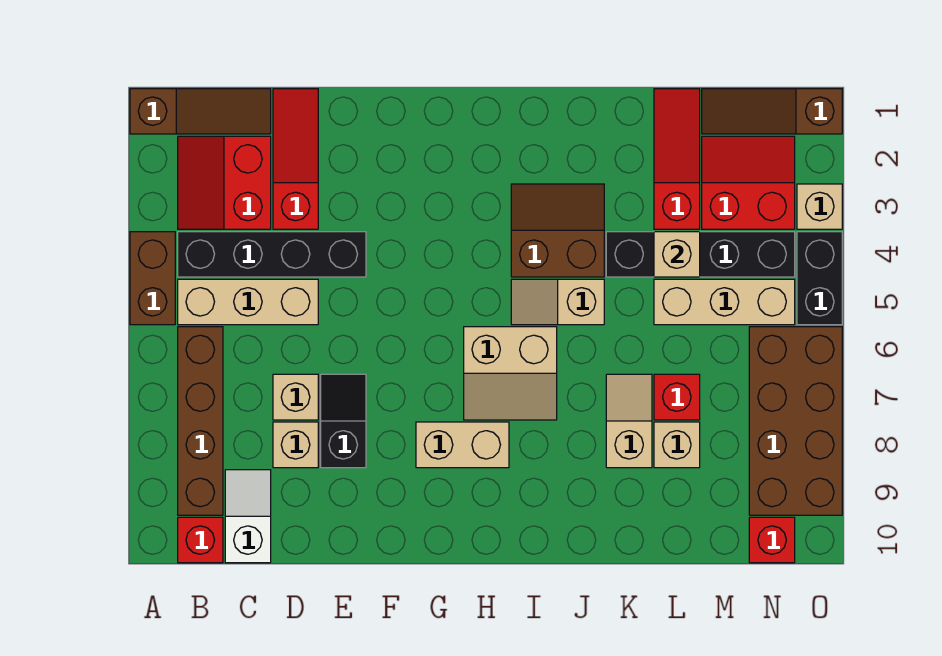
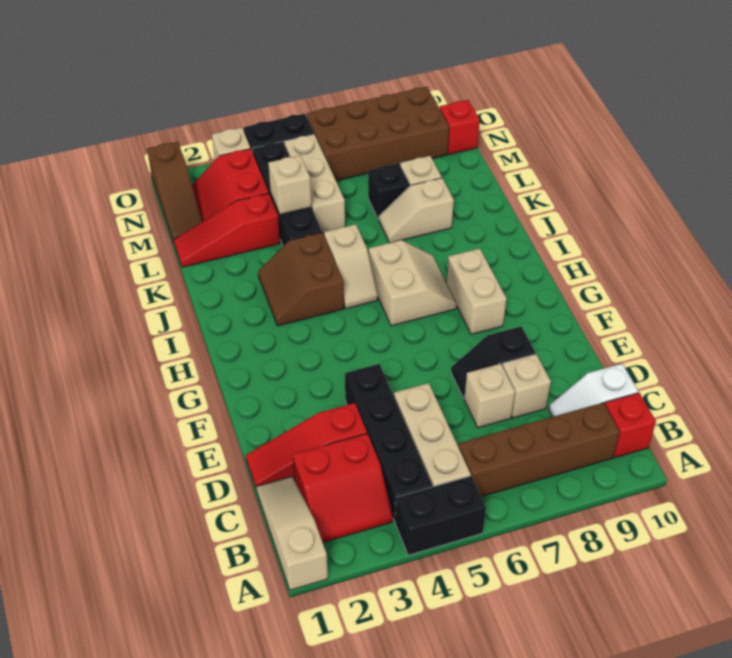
brown slope A1:C1 level 1 top A -> tan slope A1:C1 level 1 top A
brown brick A4:A5 level 1 -> black brick A4:A5 level 1
red brick L7 level 1 -> black brick L7 level 1

